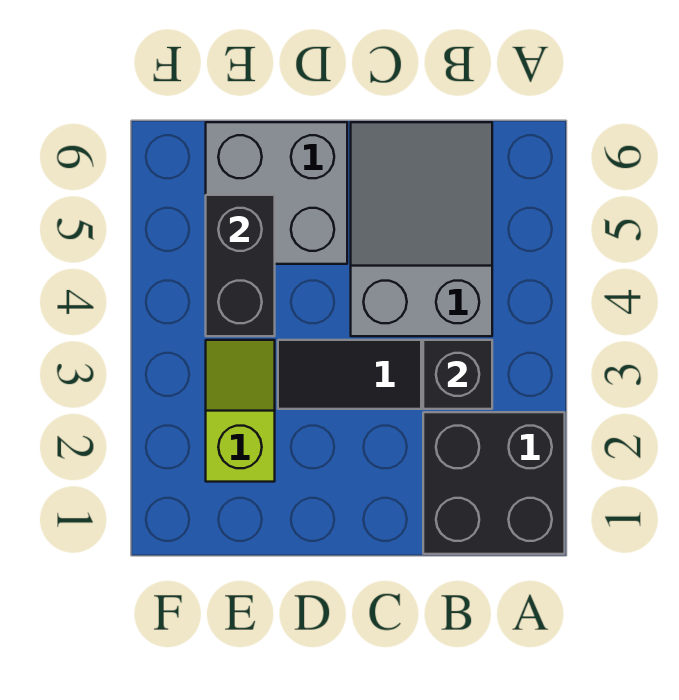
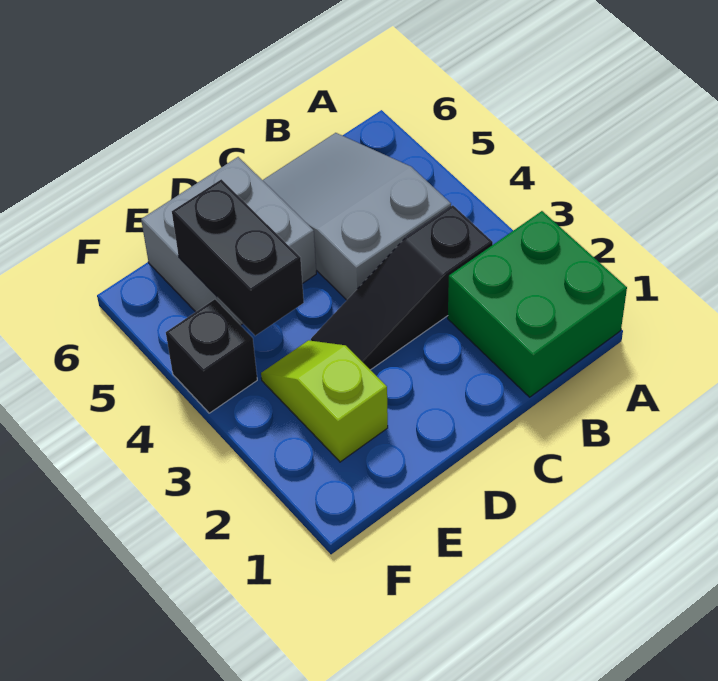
black brick A1:B2 level 1 -> green brick A1:B2 level 1
black brick B3 level 2 -> black brick F4 level 1

